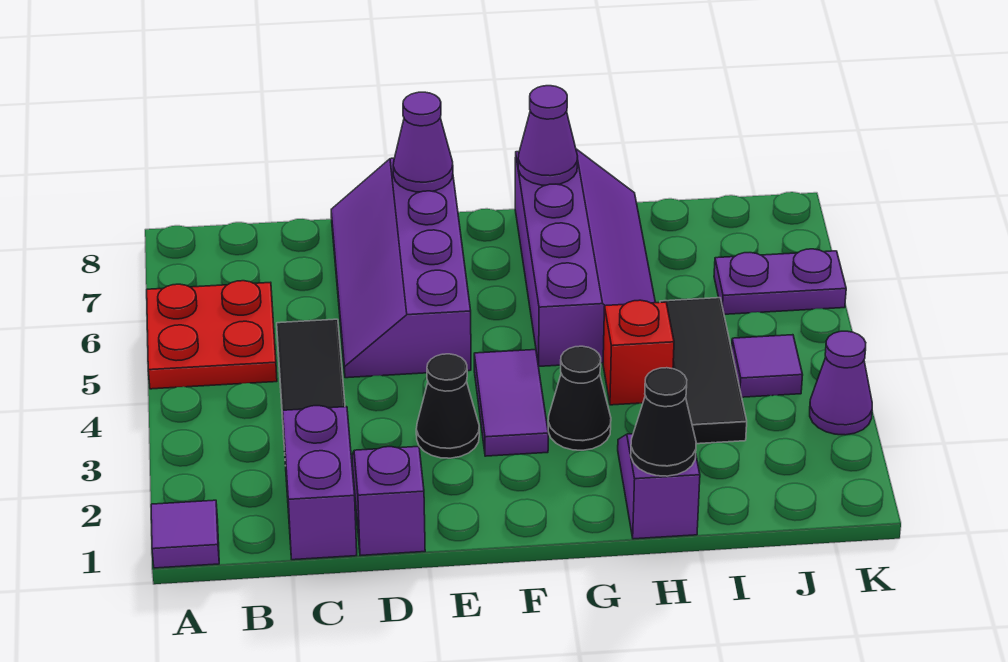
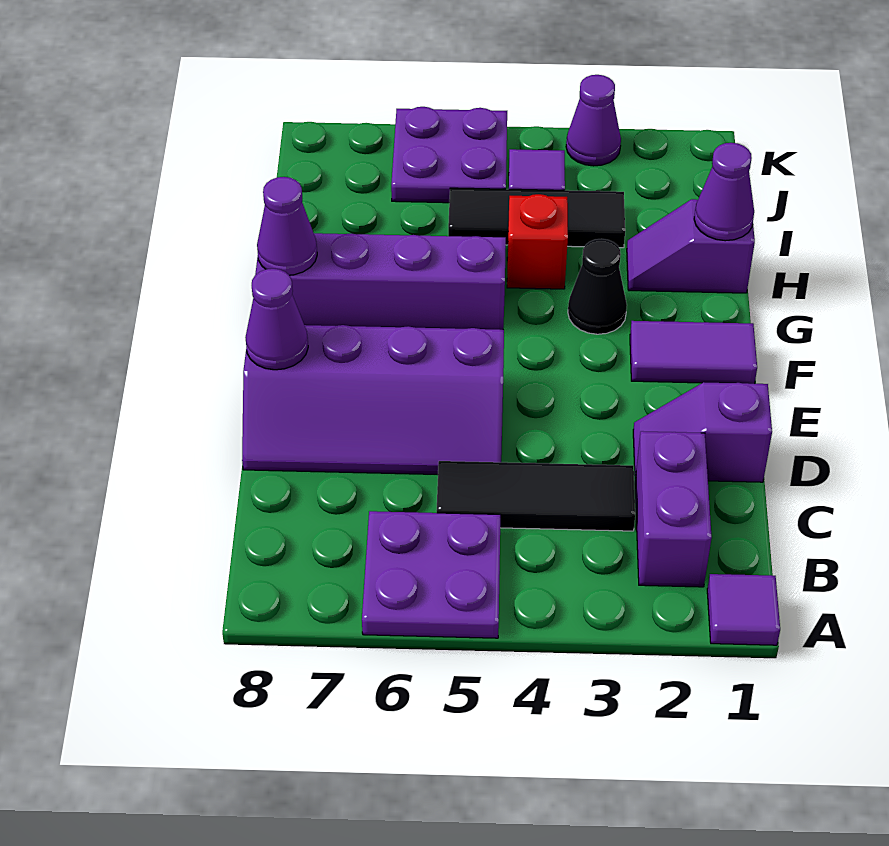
red plate A5:B6 level 1 -> purple plate A5:B6 level 1
purple brick C1:C2 level 1 -> purple brick B2:C2 level 1
black cone E3 level 1 -> none
purple tile F3:F4 level 1 -> purple tile F1:F2 level 1
black cone H1 level 2 -> purple cone H1 level 2
purple plate J6:K6 level 1 -> purple plate J5:K6 level 1

